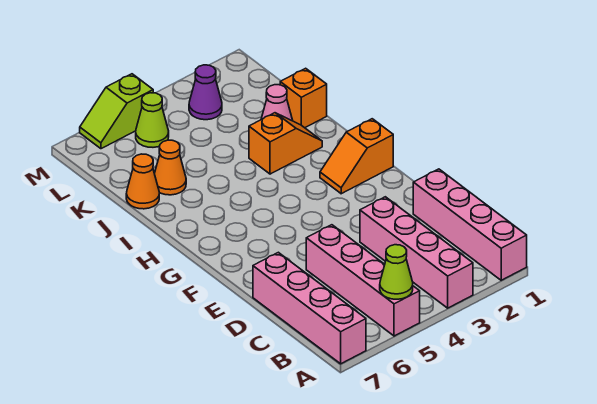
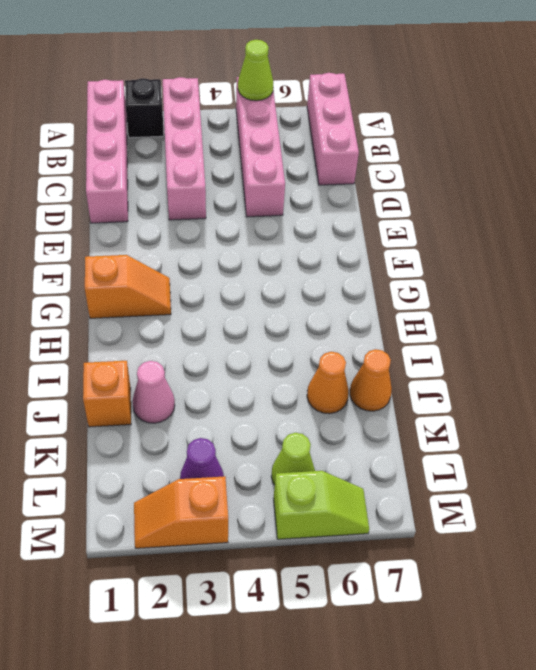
none -> black brick A2 level 1
pink brick A7:D7 level 1 -> pink brick A7:C7 level 1
orange slope I2:I3 level 1 top 3 -> orange slope M2:M3 level 1 top 3

